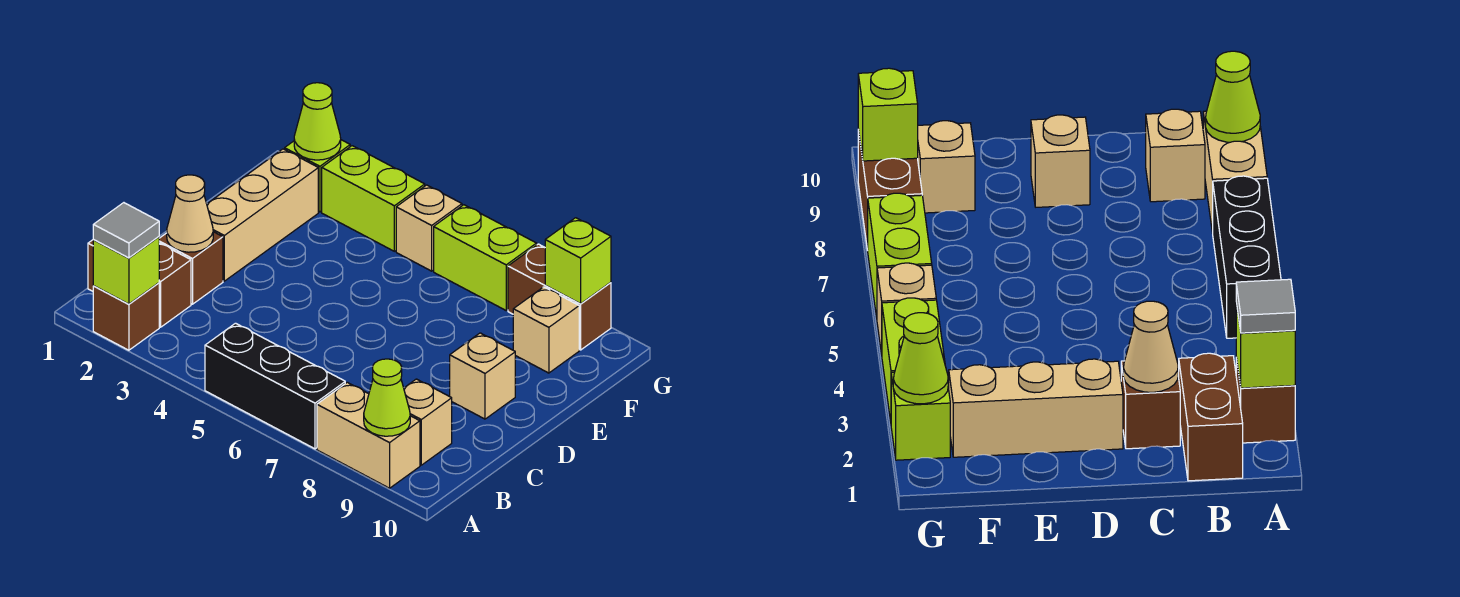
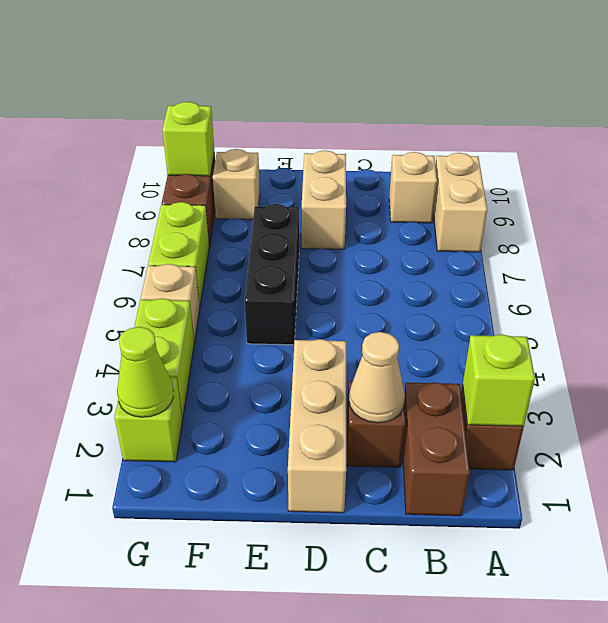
grey tile A2 level 3 -> none
black brick A5:A7 level 1 -> black brick E5:E7 level 1
lime cone A9 level 2 -> none
tan brick D2:F2 level 1 -> tan brick D1:D3 level 1
tan brick D9 level 1 -> tan brick D8:D9 level 1

